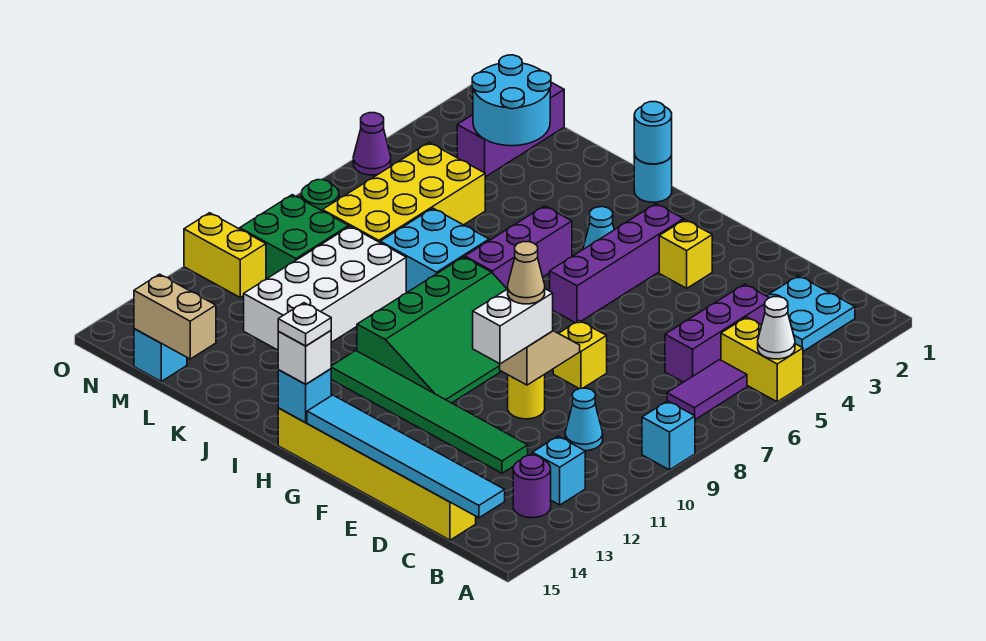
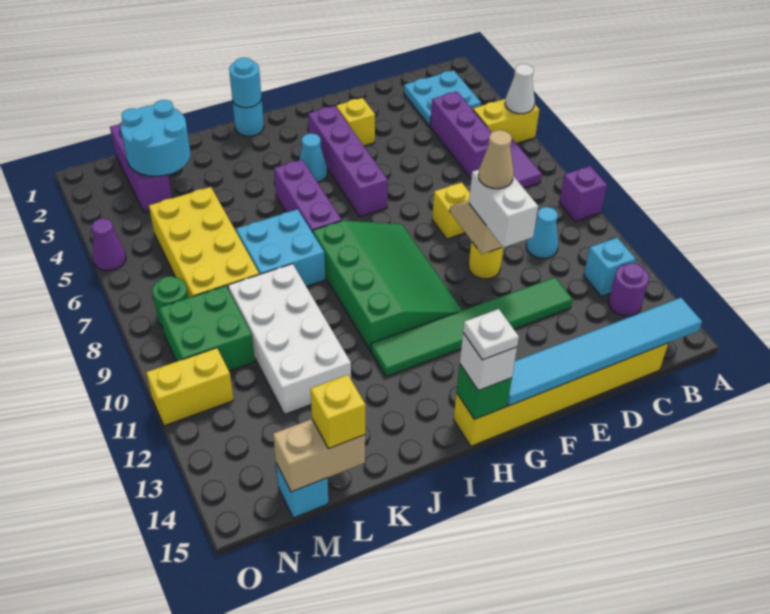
cyan brick A9 level 1 -> purple brick A9 level 1
cyan brick H15 level 2 -> green brick H15 level 2
none -> yellow brick L15 level 3

